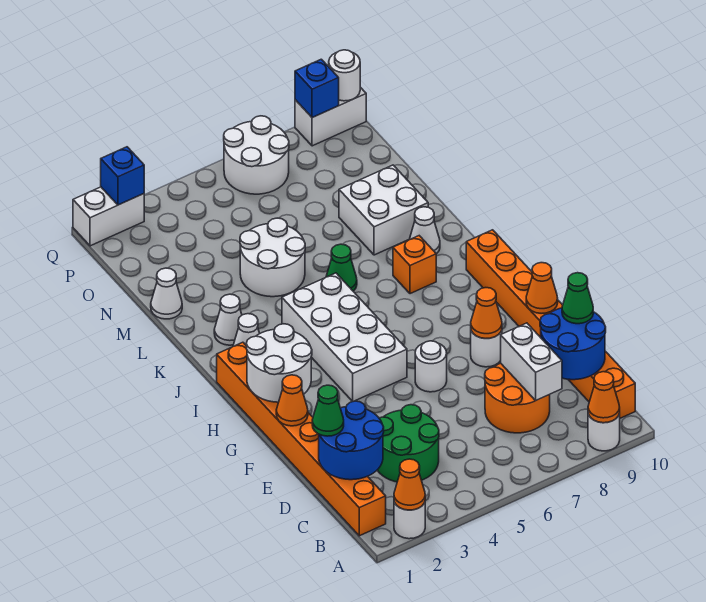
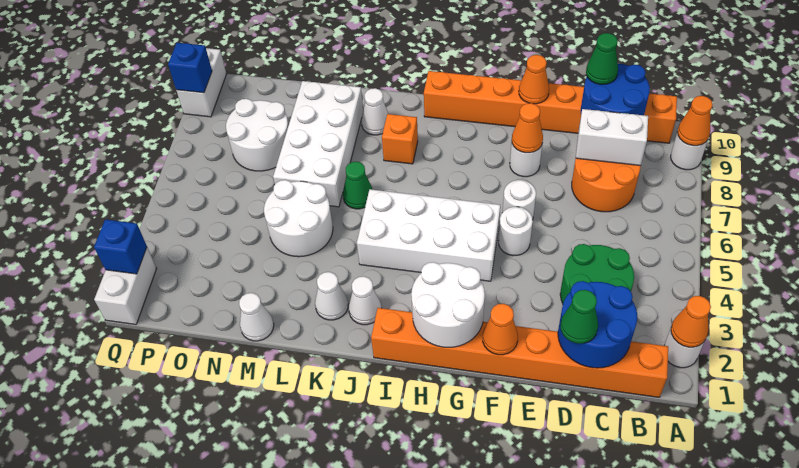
white brick L8:M9 level 1 -> white brick L6:M9 level 1
white round brick P6:Q7 level 1 -> white round brick N7:O8 level 1
white round brick Q10 level 2 -> white round brick F5 level 1

